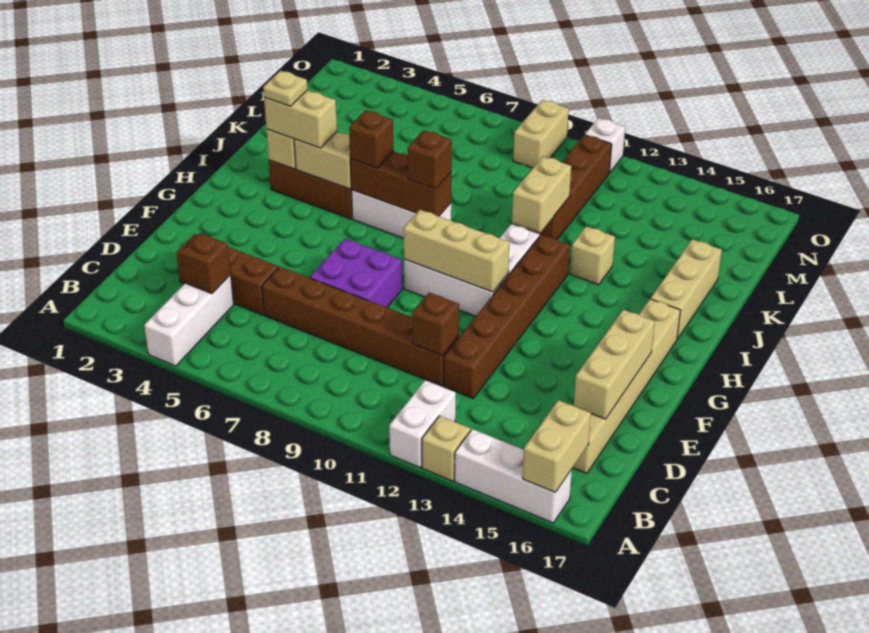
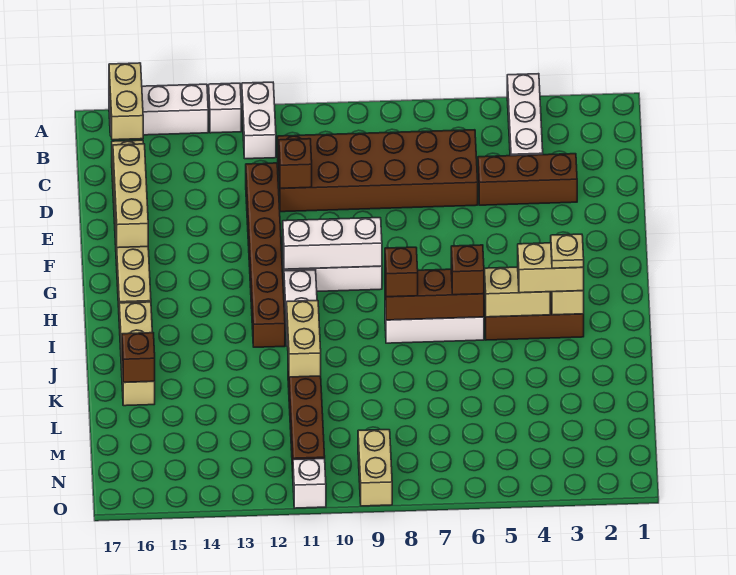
tan brick A13 level 1 -> white brick A13 level 1
brown brick C4 level 2 -> brown brick K16 level 2
brown brick D6:D11 level 1 -> brown brick C6:D11 level 1
purple brick E7:F8 level 1 -> none
tan brick G9:G11 level 2 -> white brick G9:G11 level 2
tan brick J13 level 1 -> none

